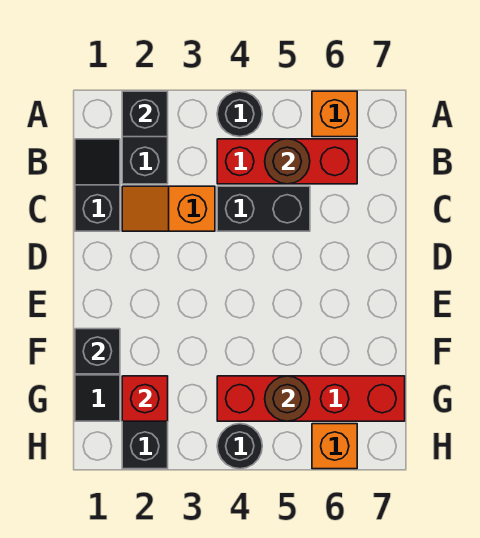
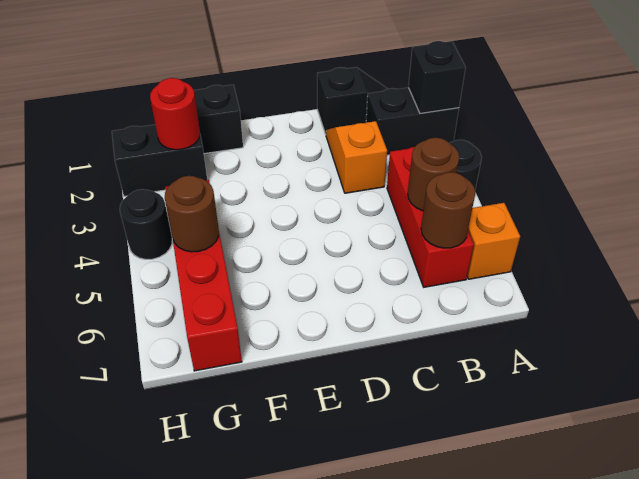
none -> brown round brick B6 level 2
black brick C4:C5 level 1 -> none
black brick F1 level 2 -> none
red brick G2 level 2 -> red round brick G2 level 2
orange brick H6 level 1 -> none

